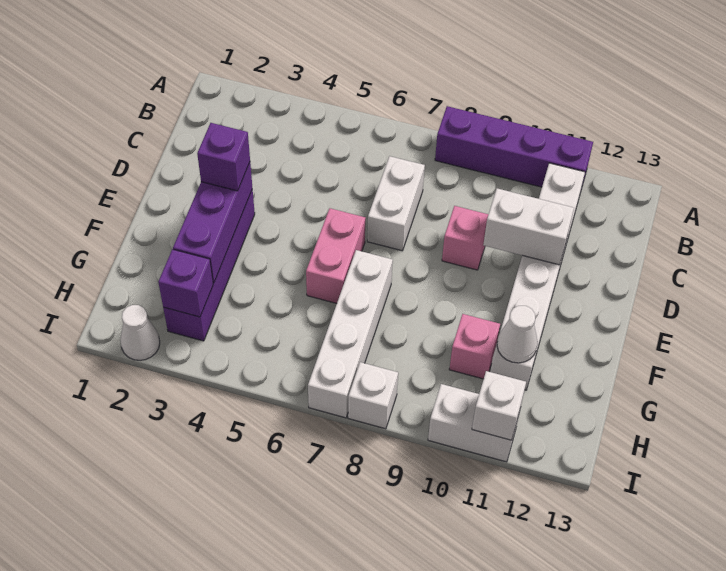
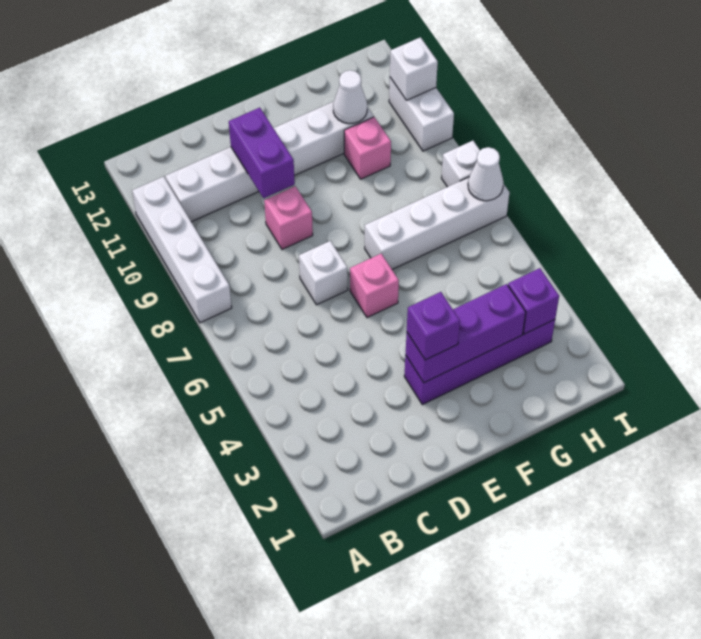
purple brick A8:A11 level 1 -> white brick A8:A11 level 1
white brick C7:D7 level 1 -> white brick D7 level 1
white brick D10:D11 level 2 -> purple brick D10:D11 level 2
pink brick E6:F6 level 1 -> pink brick E6 level 1
white cone I2 level 1 -> white cone I7 level 2

